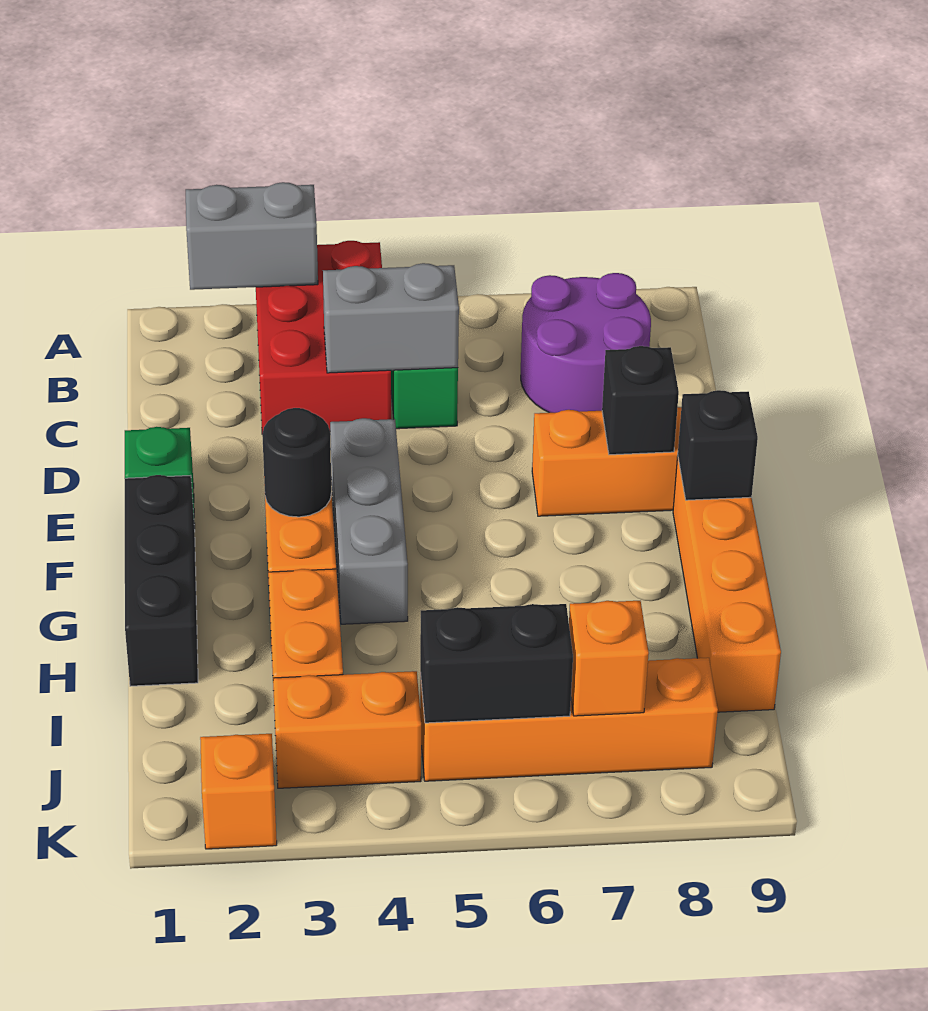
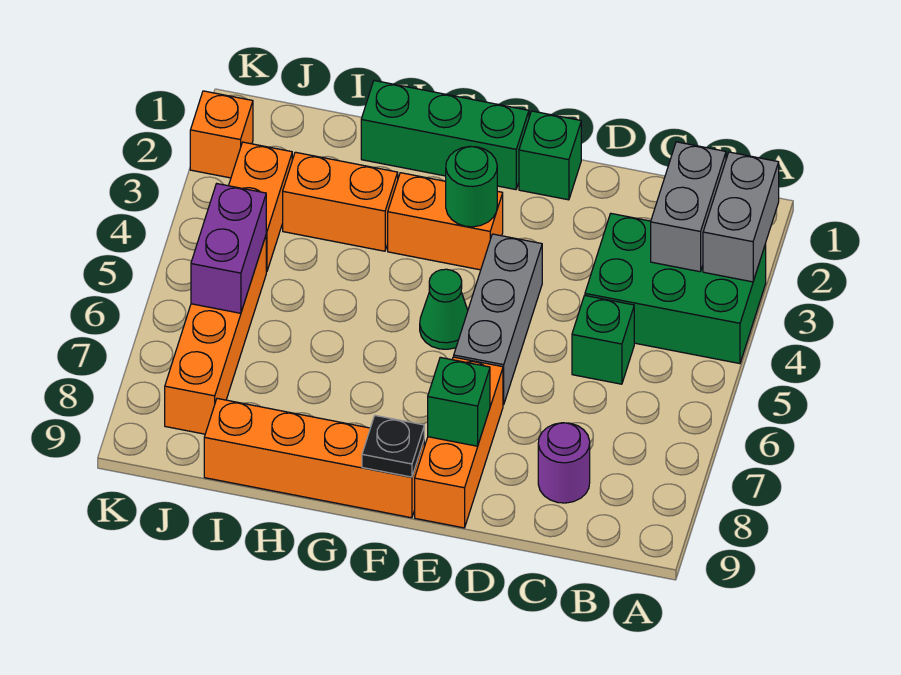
red brick A3:C4 level 1 -> green brick A3:C4 level 1
purple round brick B7:C8 level 1 -> purple round brick C8 level 1
grey brick C4:C5 level 2 -> grey brick B2:B3 level 2
grey brick E4:G4 level 1 -> grey brick E4:E6 level 1
black brick E8 level 2 -> green brick E8 level 2
black brick F1:H1 level 1 -> green brick F1:H1 level 1
black round brick F3 level 2 -> green round brick F3 level 2
none -> green cone F5 level 1
black brick F9 level 2 -> black plate F9 level 2
black brick J5:J6 level 2 -> purple brick J5:J6 level 2
orange brick J7 level 2 -> none

